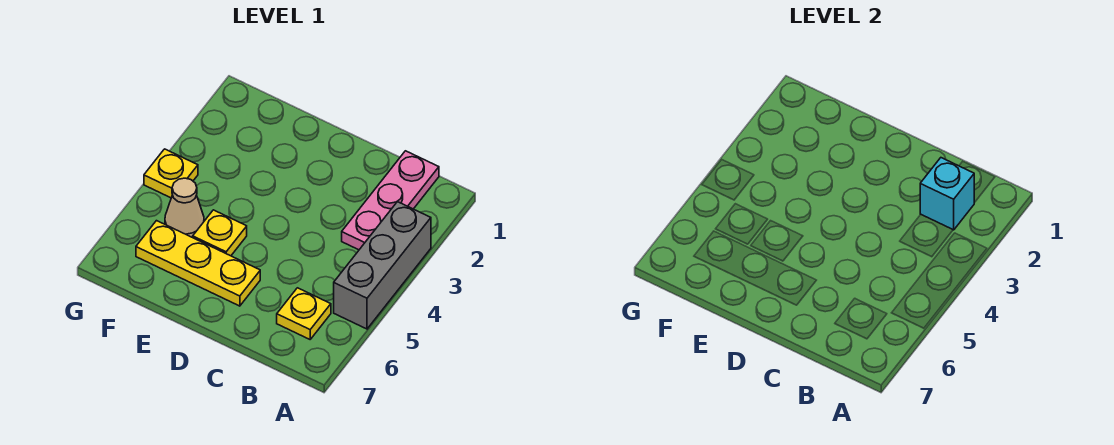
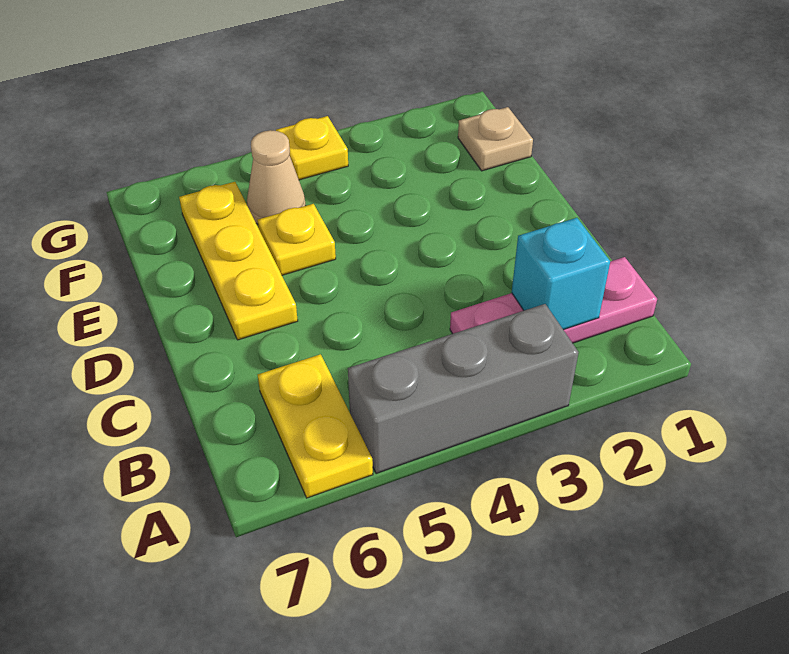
yellow plate B6 level 1 -> yellow plate A6:B6 level 1
none -> tan plate F1 level 1

